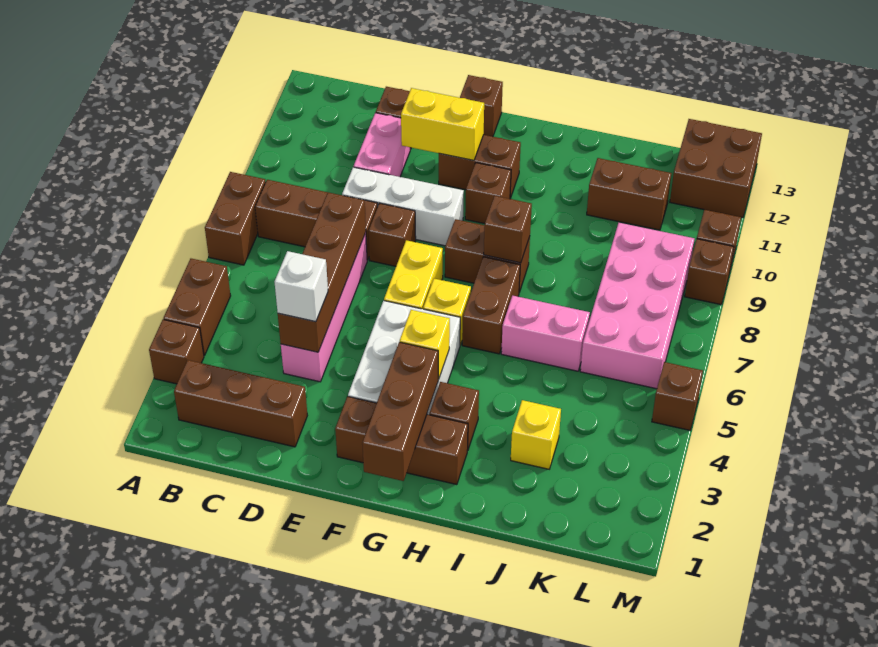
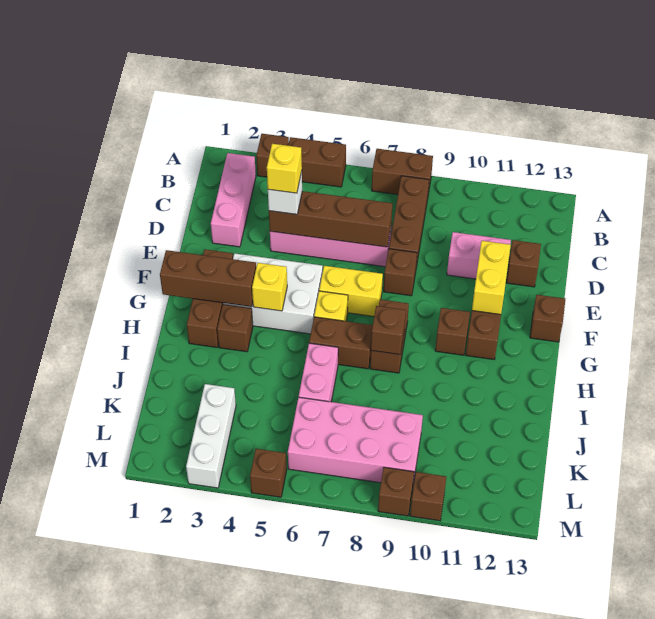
brown brick B2:D2 level 1 -> pink brick B2:D2 level 1
white brick D9:F9 level 1 -> white brick K3:M3 level 1
yellow brick J3 level 1 -> yellow brick D4 level 4
brown brick J11:K11 level 1 -> none
brown brick L12:M13 level 1 -> none

